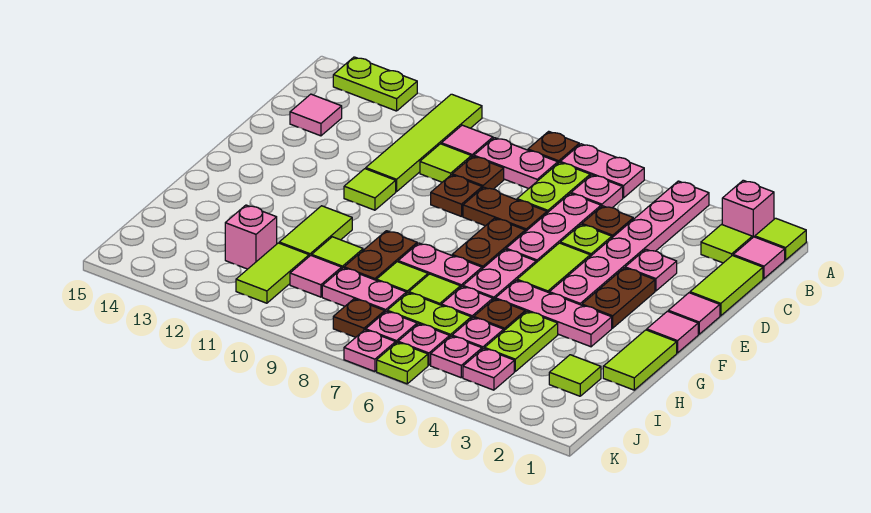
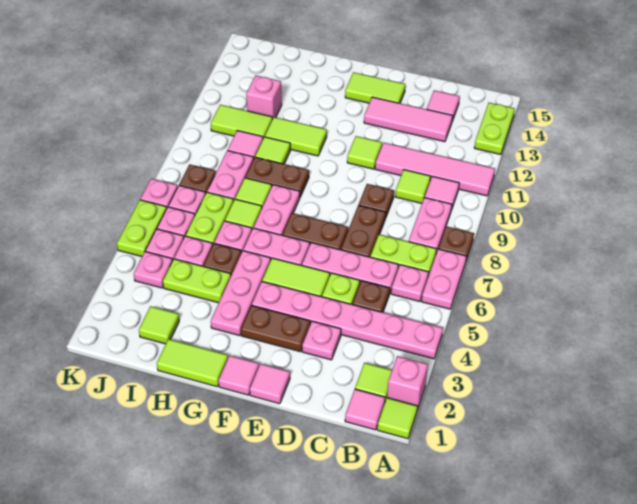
lime tile A11:D11 level 1 -> pink tile A11:D11 level 1
lime tile C1:D1 level 1 -> lime tile E14:F14 level 1
brown plate C9 level 1 -> none
none -> pink tile C13:E13 level 1
lime plate K6 level 1 -> lime plate K5:K6 level 1

